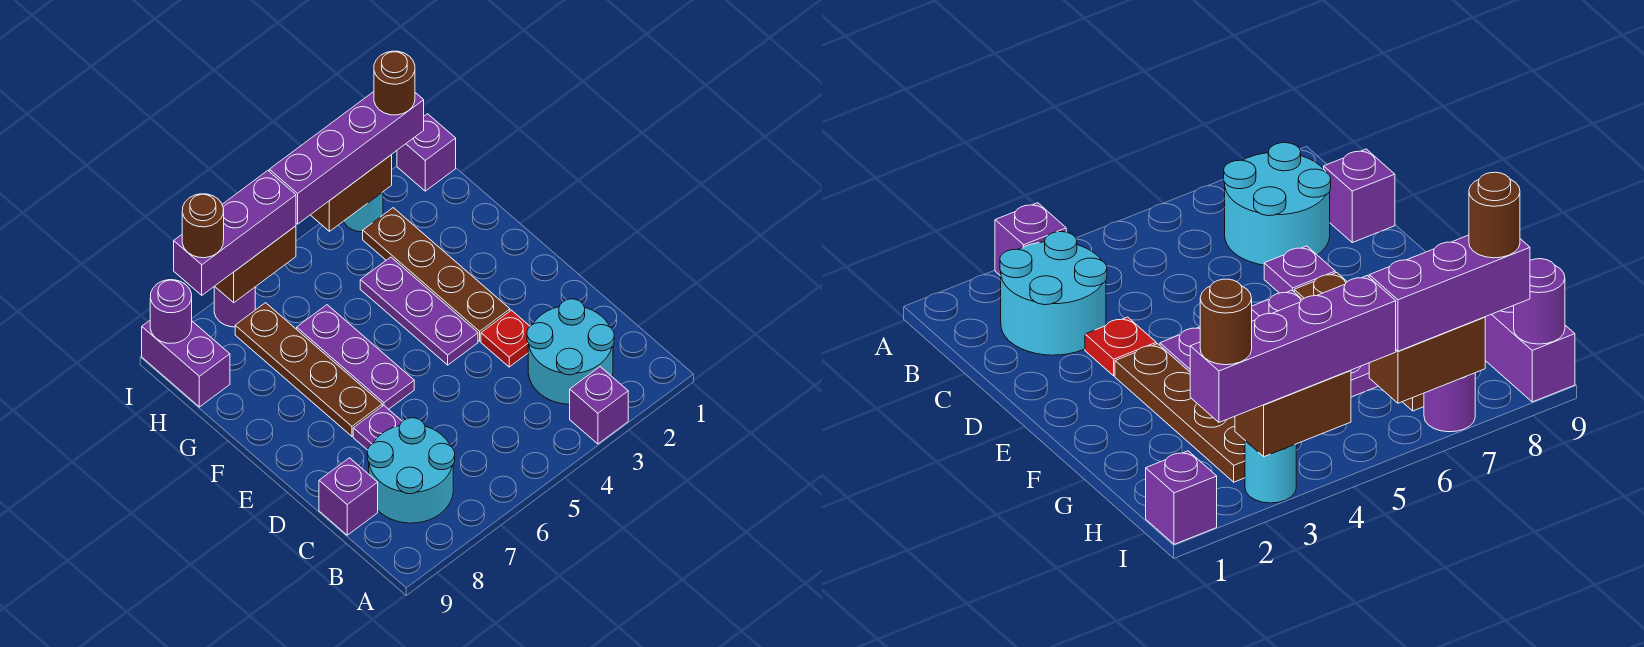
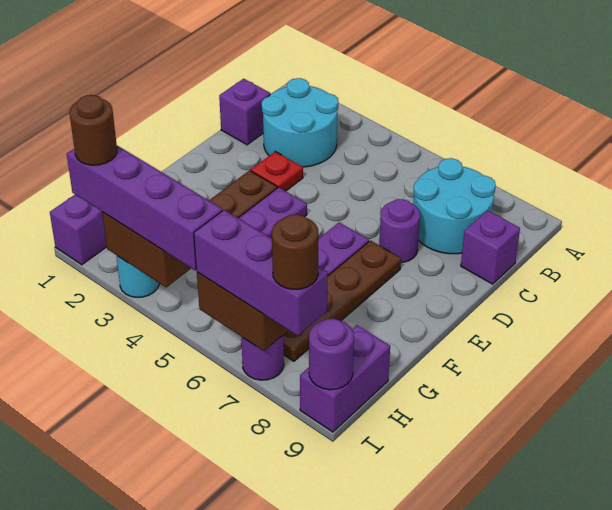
purple brick A3 level 1 -> purple brick C1 level 1
purple plate D7 level 1 -> purple round brick D7 level 1

